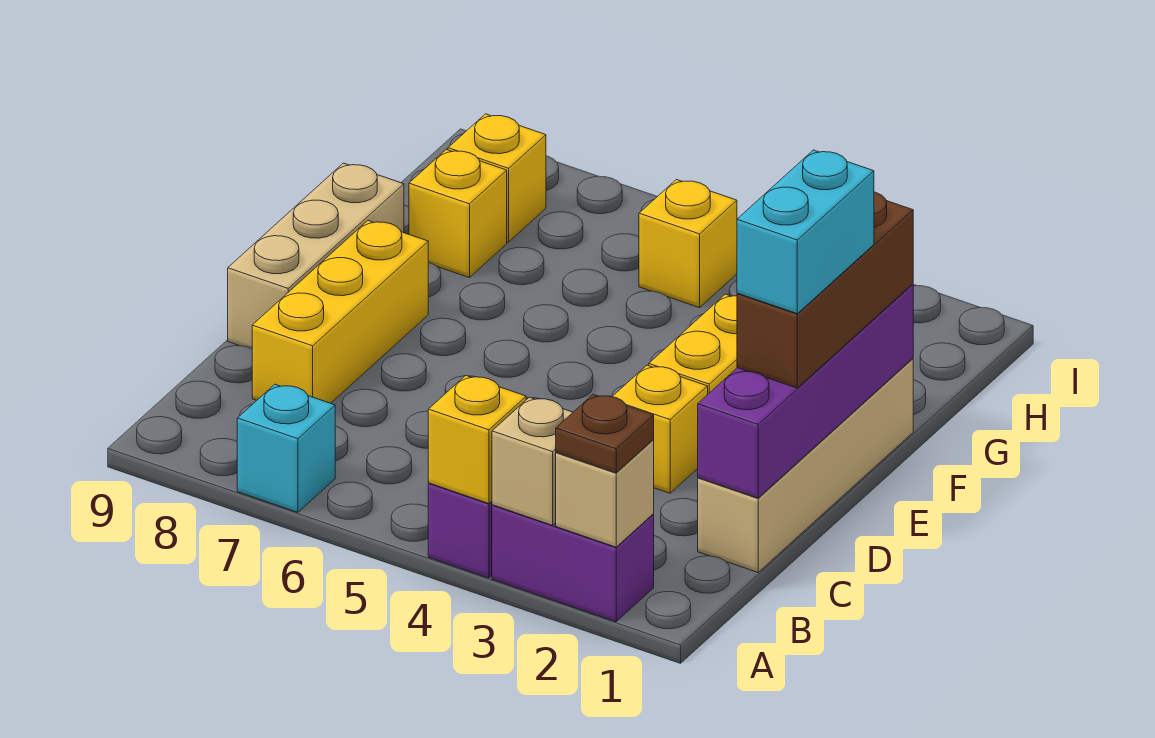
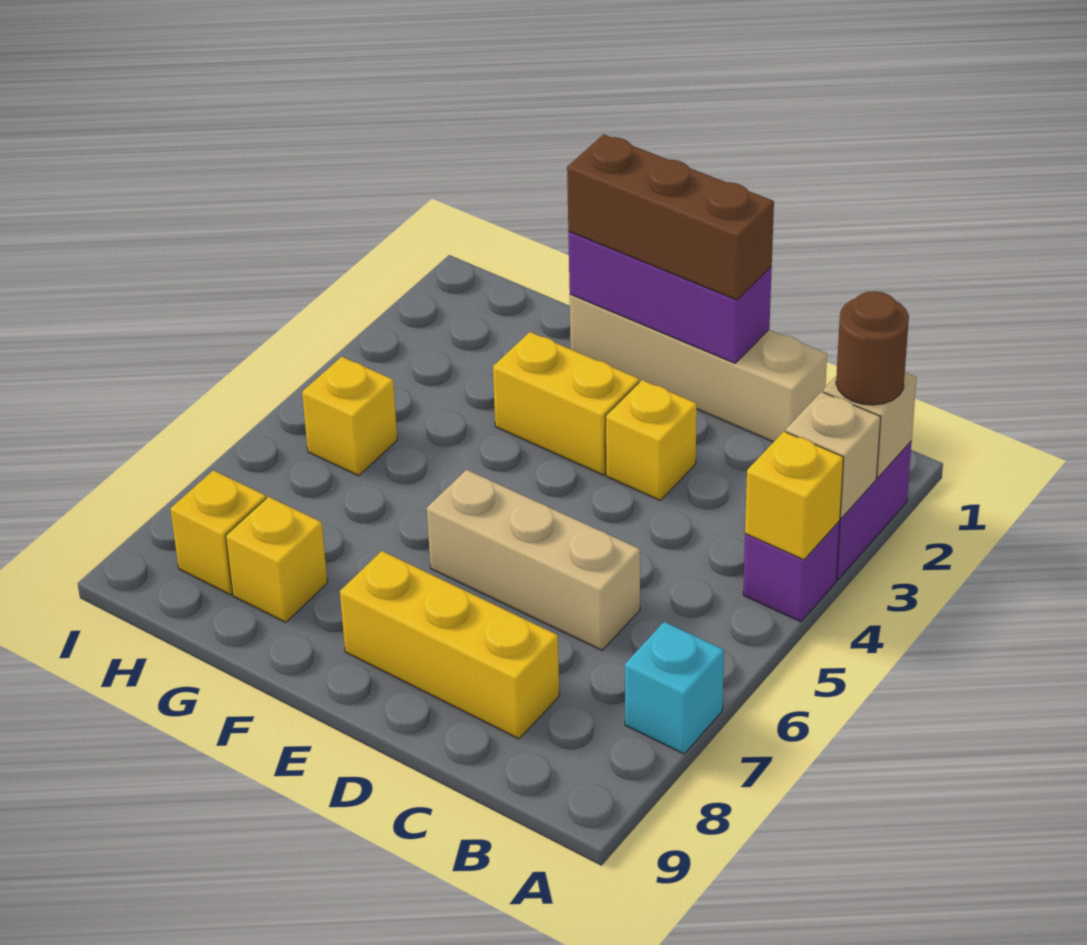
brown plate A2 level 3 -> brown round brick A2 level 3
purple brick C1:F1 level 2 -> purple brick D1:F1 level 2
cyan brick D1:E1 level 4 -> none
tan brick D9:F9 level 1 -> tan brick C6:E6 level 1

